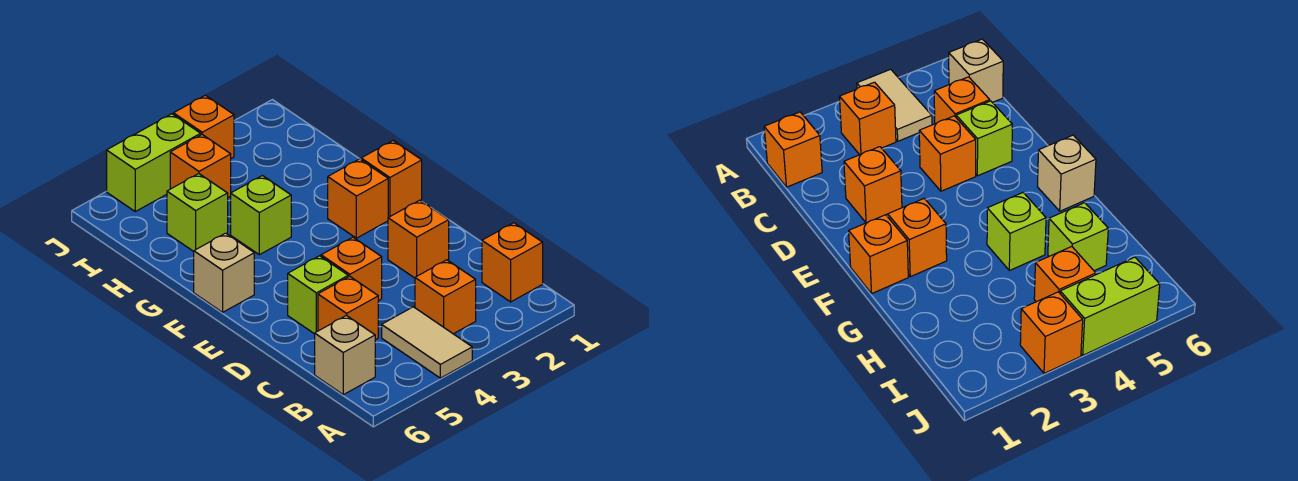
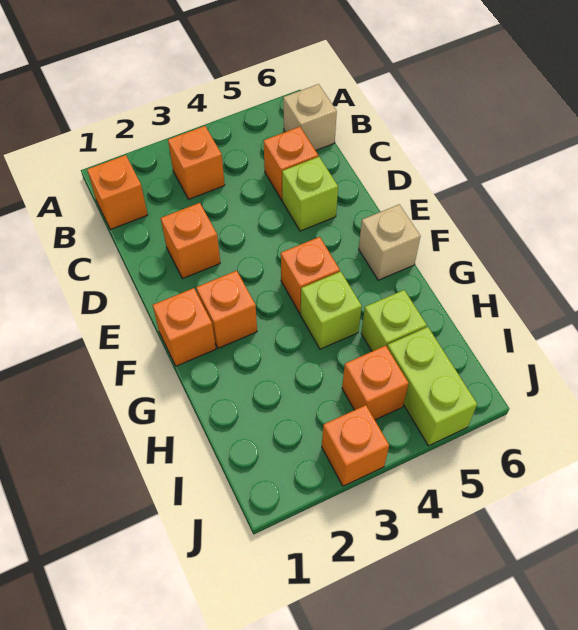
tan tile A4:B4 level 1 -> none
orange brick D4 level 1 -> orange brick F4 level 1
lime brick J4:J5 level 1 -> lime brick I5:J5 level 1

